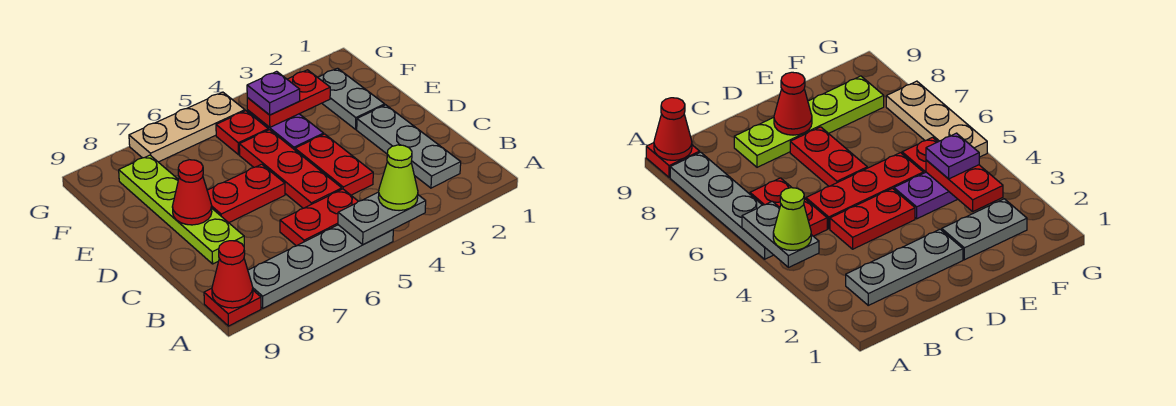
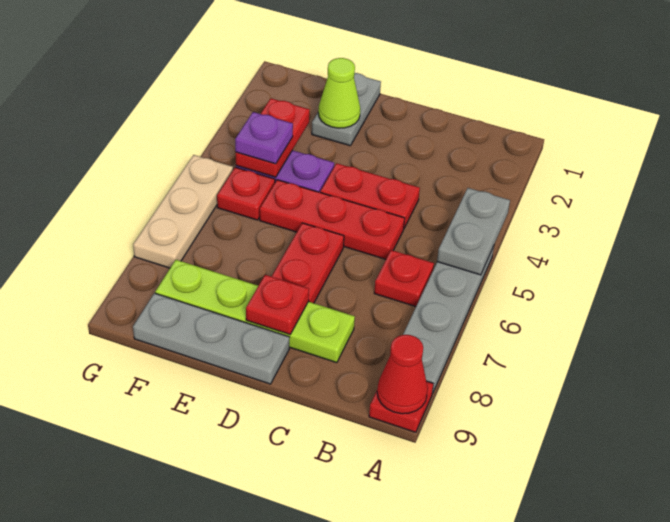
lime cone A4 level 3 -> lime cone E2 level 2
grey plate B2:D2 level 1 -> grey plate D9:F9 level 1
red plate B5:B6 level 1 -> red plate B6 level 1
red cone D8 level 2 -> red plate D8 level 2
grey plate E2:F2 level 1 -> grey plate E1:E2 level 1

